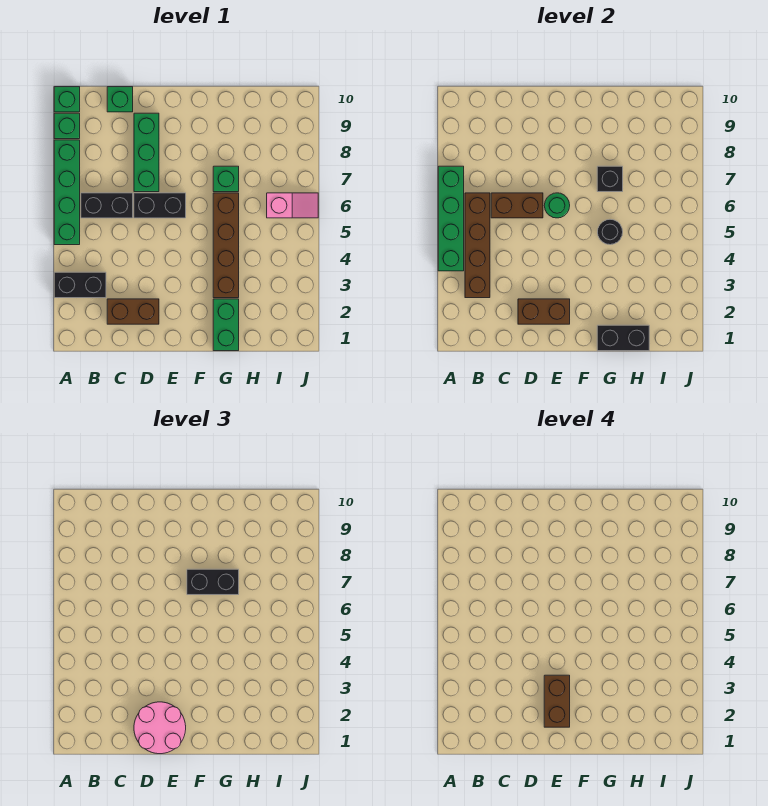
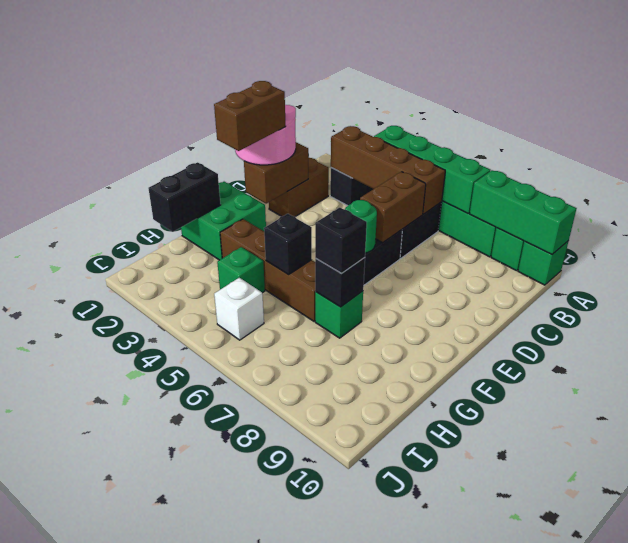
green brick C10 level 1 -> green brick H4 level 1
green brick D7:D9 level 1 -> green brick A8:A10 level 2
brown brick E2:E3 level 4 -> brown brick E2:F2 level 4
black brick F7:G7 level 3 -> black brick G7 level 3
green brick G1:G2 level 1 -> green brick F1:G2 level 1
black round brick G5 level 2 -> black brick G5 level 2
none -> white brick I5 level 1
pink slope I6:J6 level 1 top I -> none

